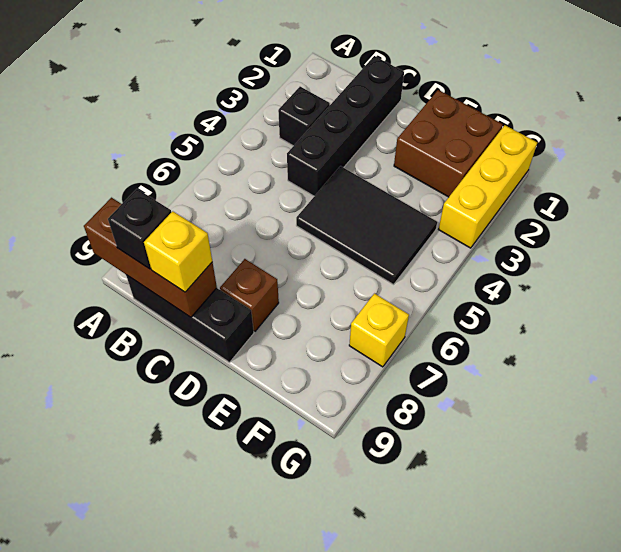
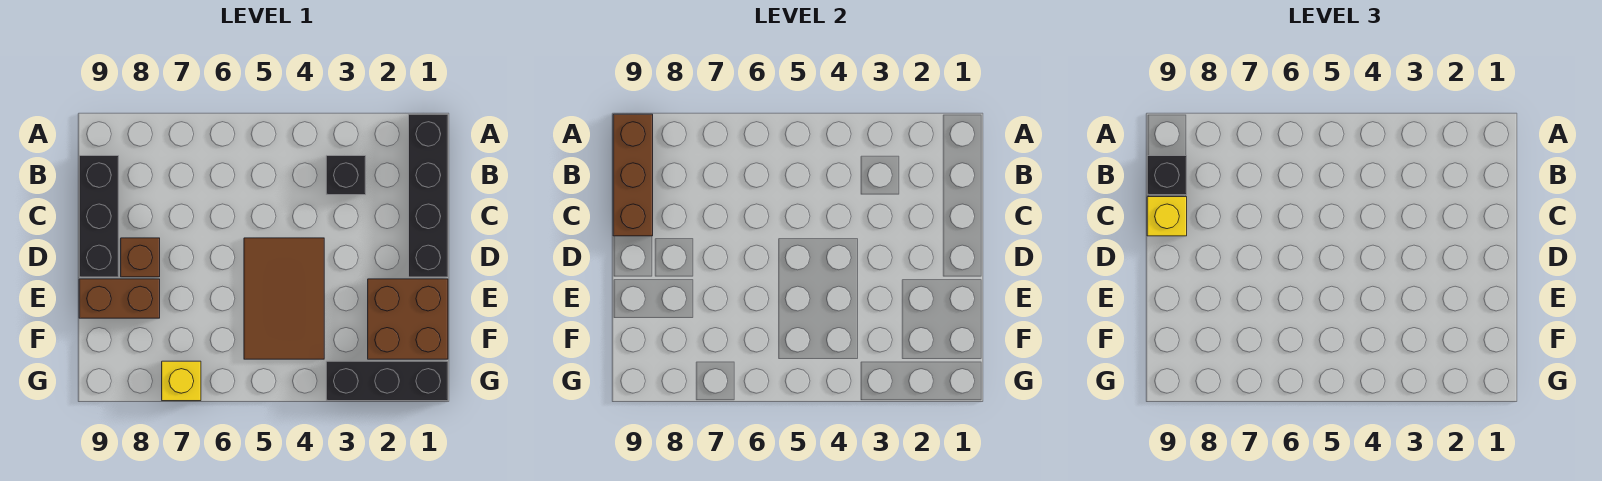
black brick C1:C4 level 1 -> black brick A1:D1 level 1
black tile D4:F5 level 1 -> brown tile D4:F5 level 1
none -> brown brick E8:E9 level 1
yellow brick G1:G3 level 1 -> black brick G1:G3 level 1

